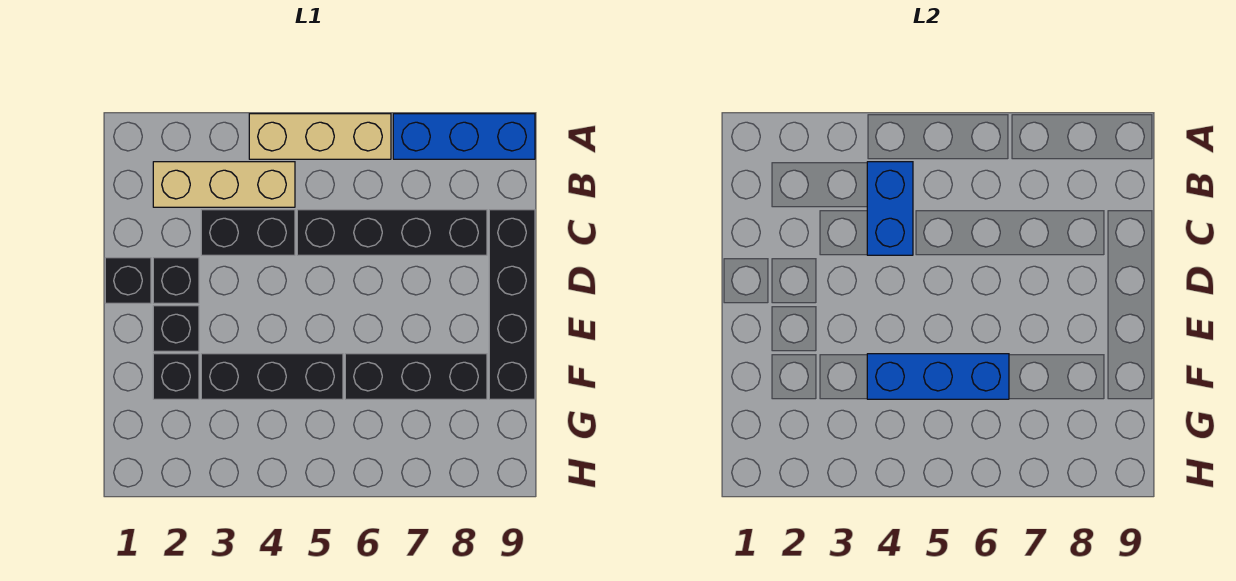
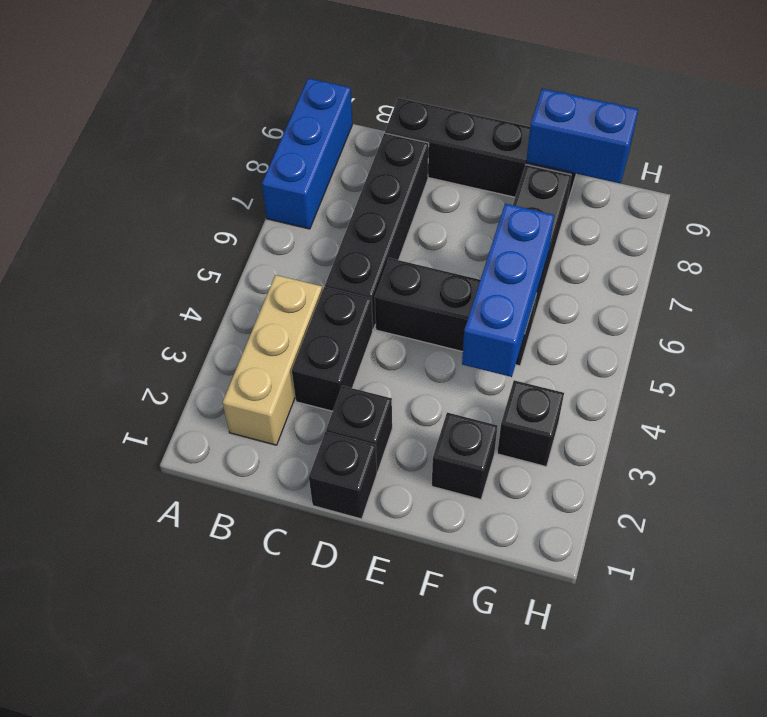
tan brick A4:A6 level 1 -> none
blue brick B4:C4 level 2 -> blue brick F9:G9 level 2
black brick E2 level 1 -> black brick G3 level 1
black brick F3:F5 level 1 -> black brick D5:F5 level 1

